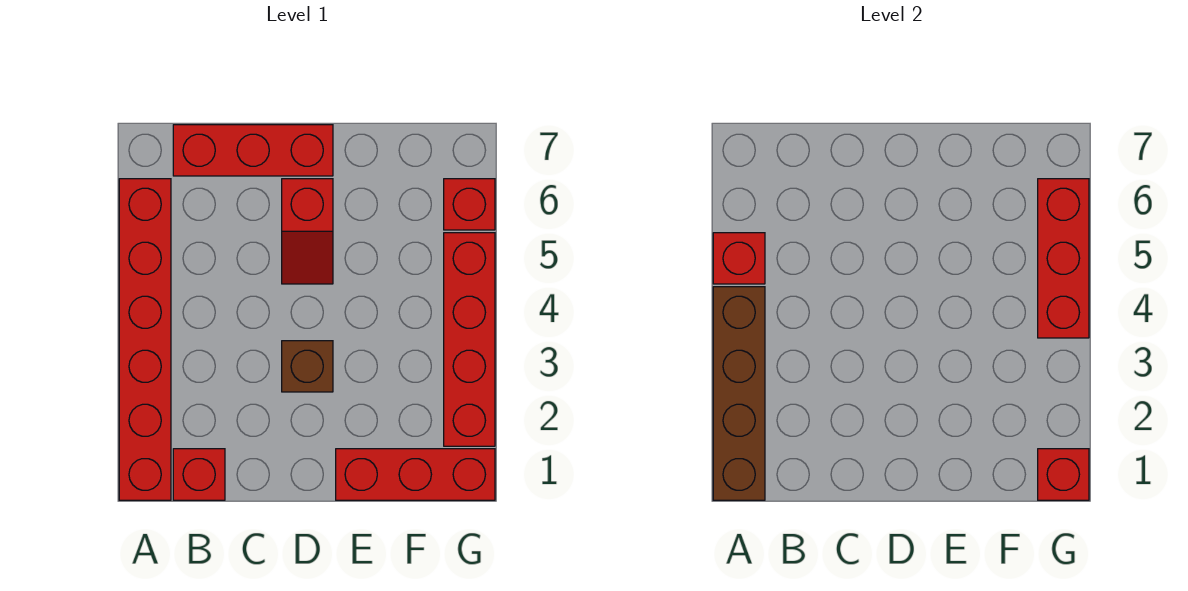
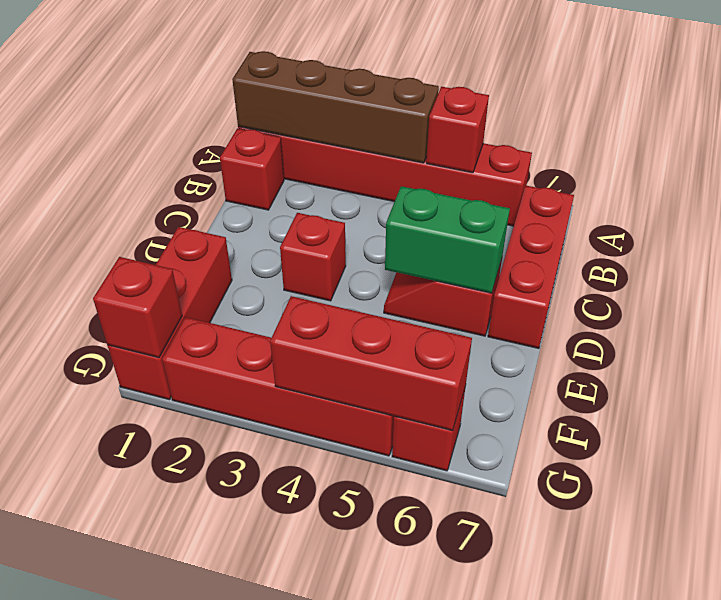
brown brick D3 level 1 -> red brick D3 level 1
none -> green brick D5:D6 level 2

